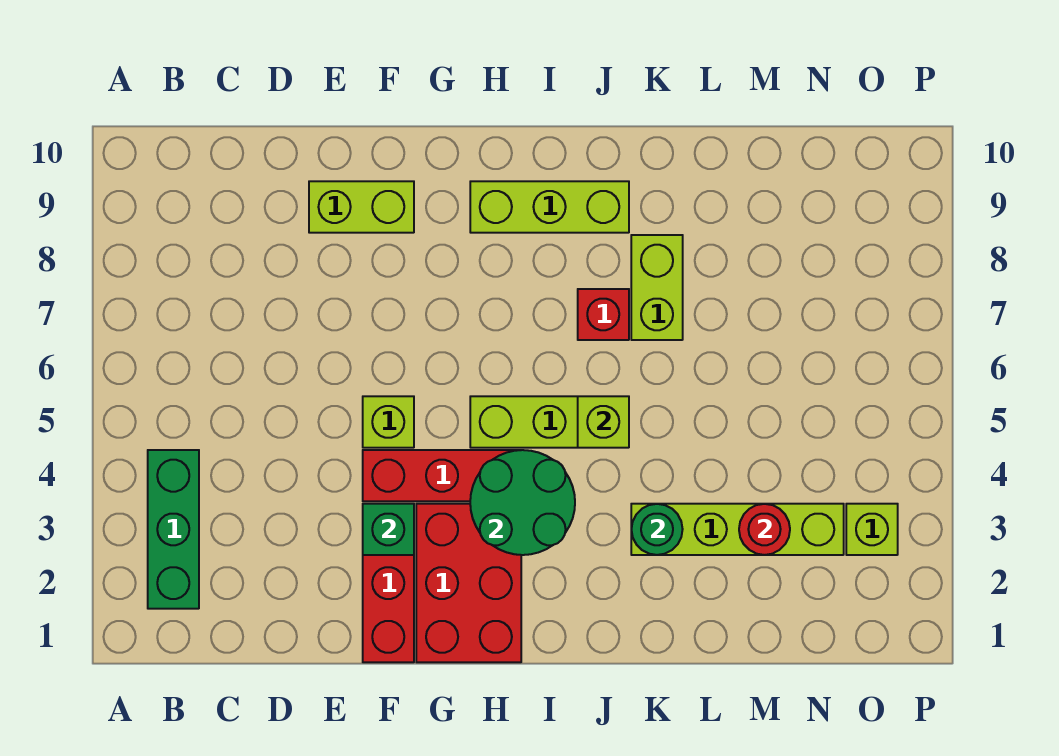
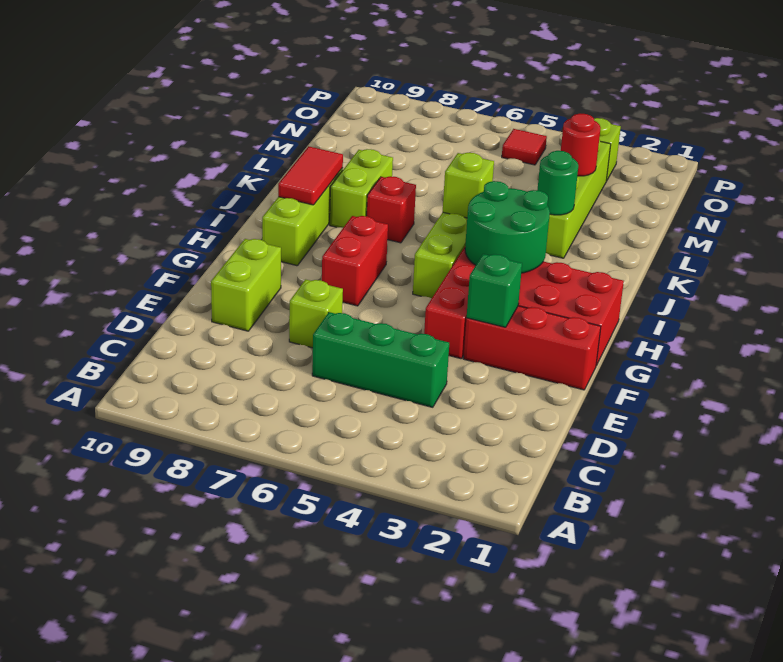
green brick B2:B4 level 1 -> green brick D4:D6 level 1
lime brick F5 level 1 -> lime brick E7 level 1
none -> red brick G7:H7 level 1
none -> red tile I9:J9 level 2
lime brick K7:K8 level 1 -> lime brick J8:K8 level 1
none -> red tile O5 level 1

